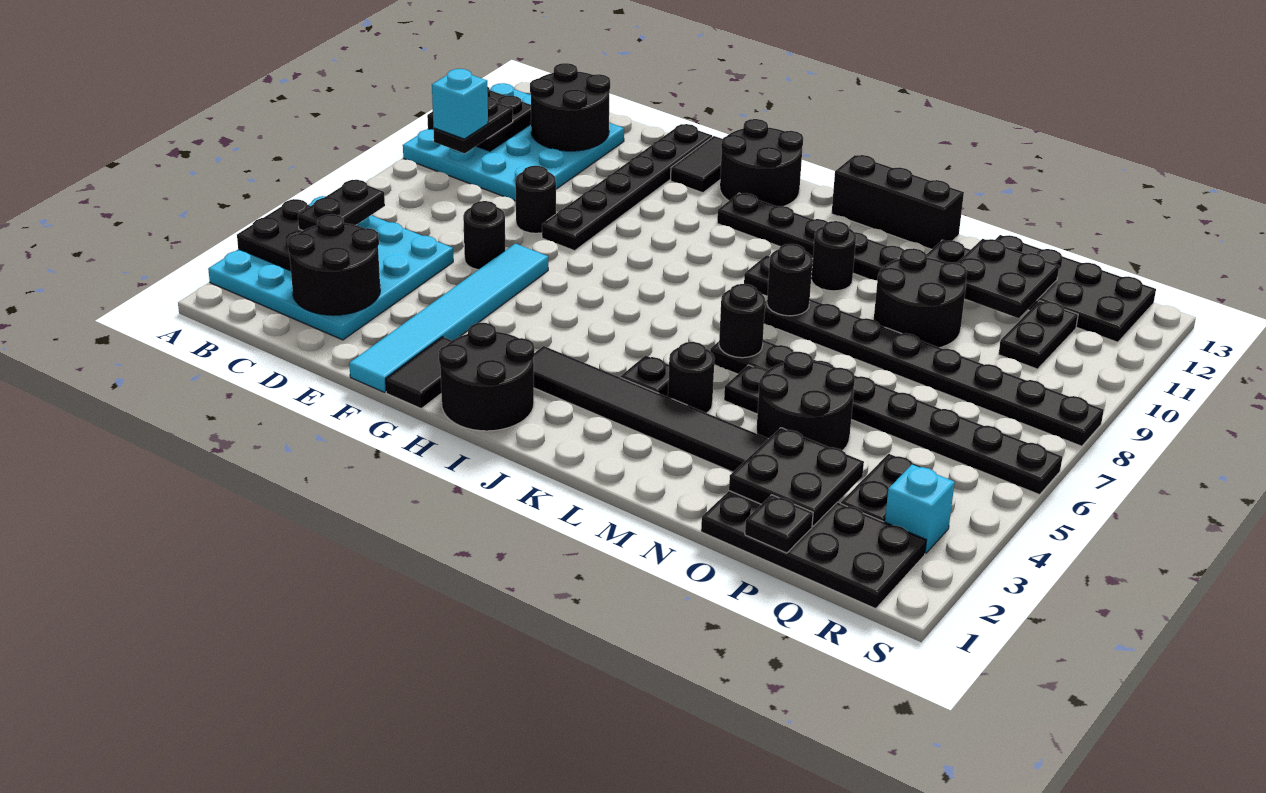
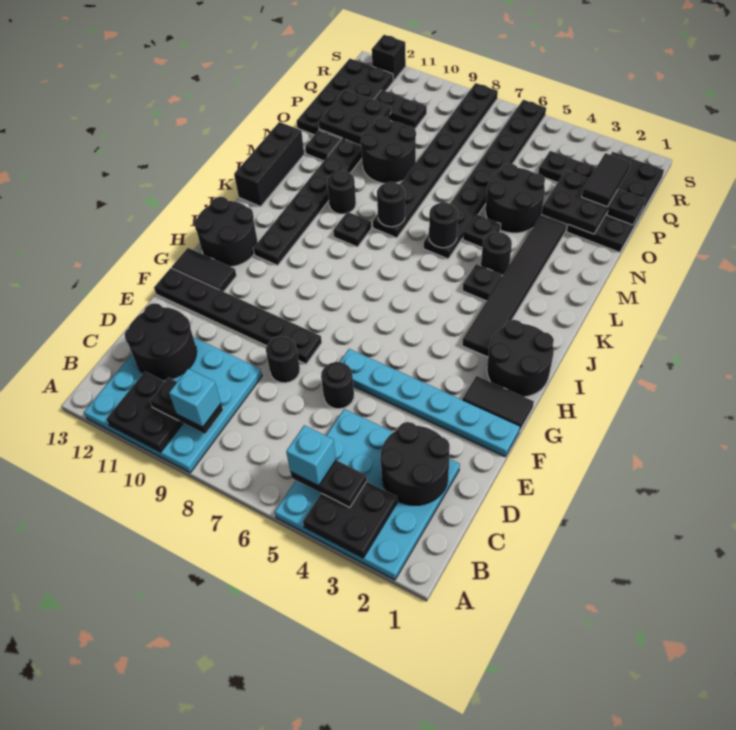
cyan tile F1:F6 level 1 -> cyan plate F1:F6 level 1
none -> black tile P2:Q2 level 3
cyan brick R3 level 1 -> cyan brick B5 level 4
none -> black brick S12 level 1

